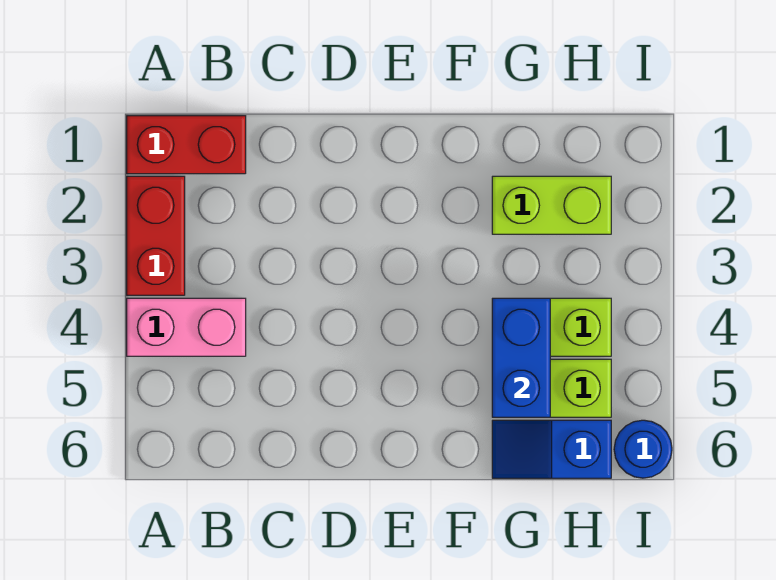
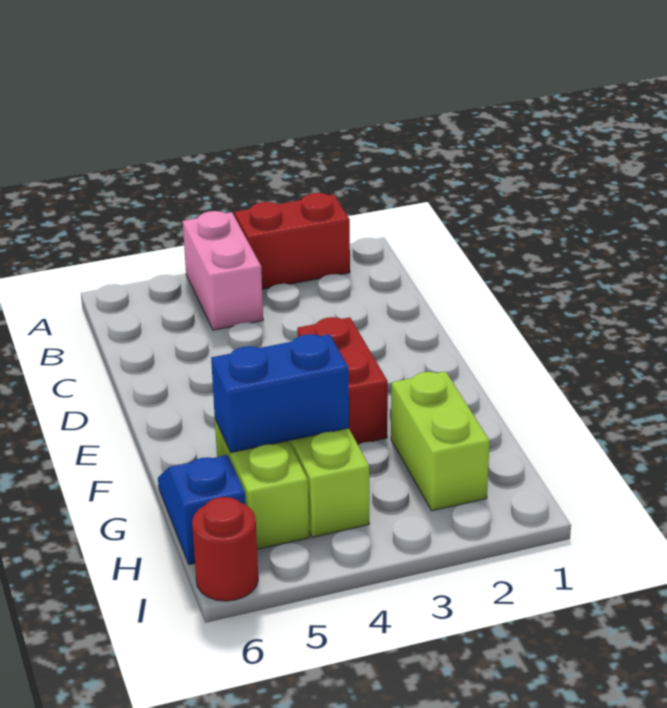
red brick A1:B1 level 1 -> red brick E3:F3 level 1
blue round brick I6 level 1 -> red round brick I6 level 1

